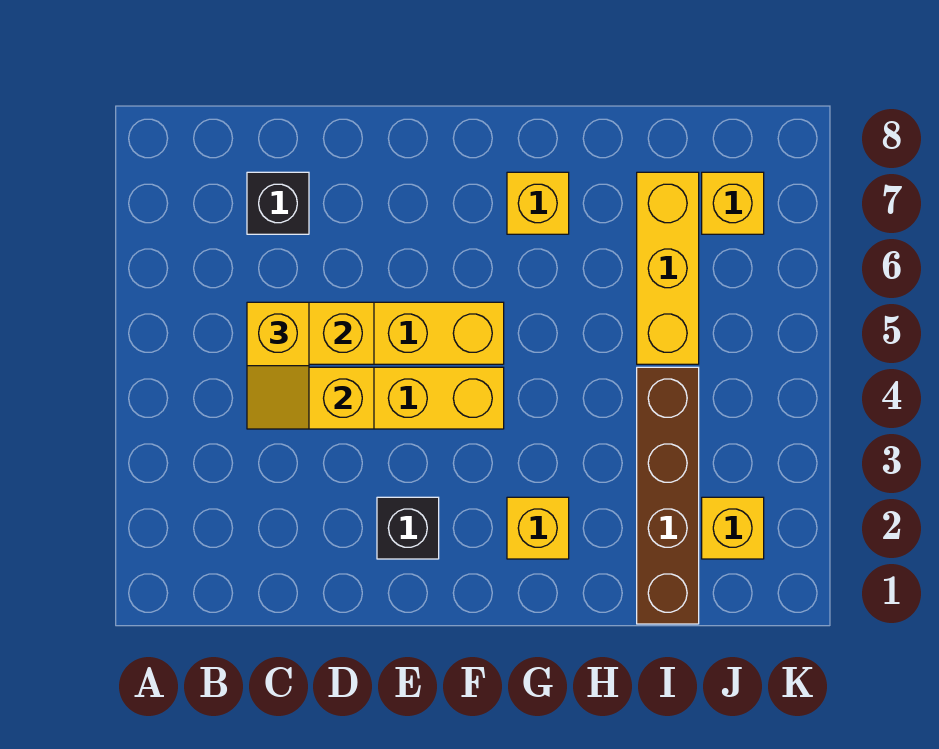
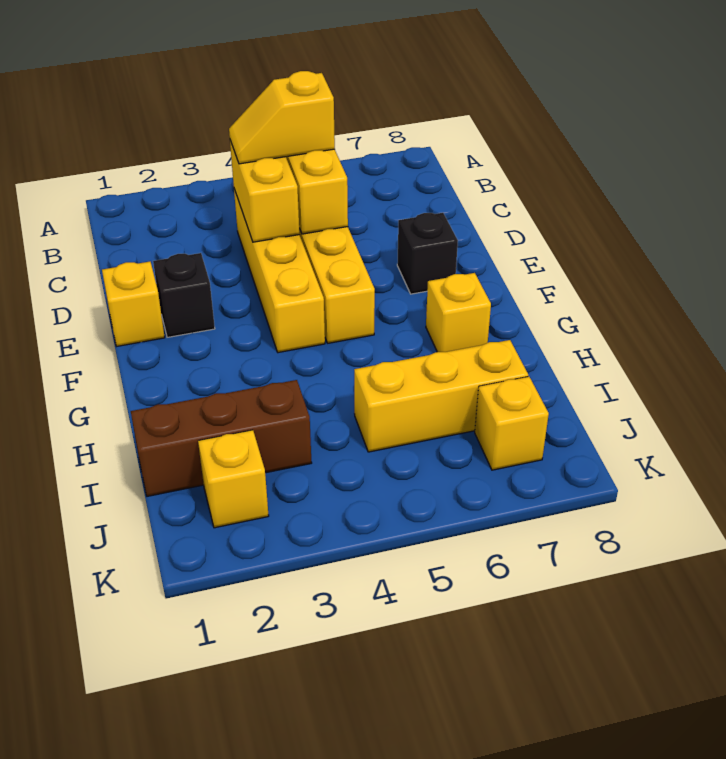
black brick C7 level 1 -> black brick E7 level 1
yellow brick G2 level 1 -> yellow brick E1 level 1
brown brick I1:I4 level 1 -> brown brick I1:I3 level 1

